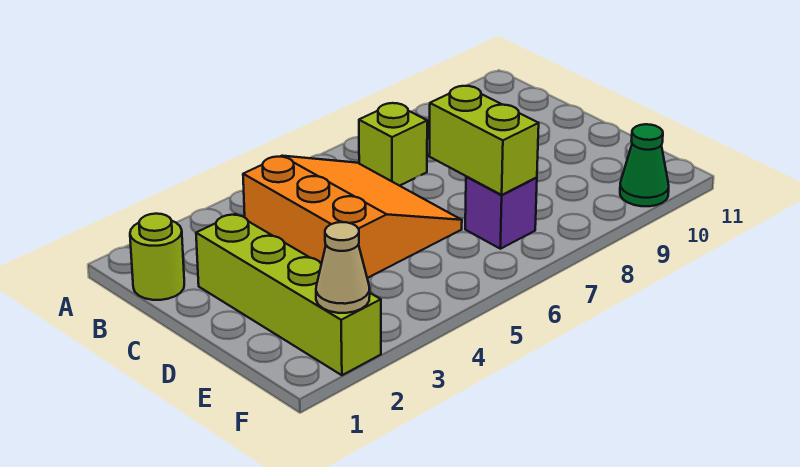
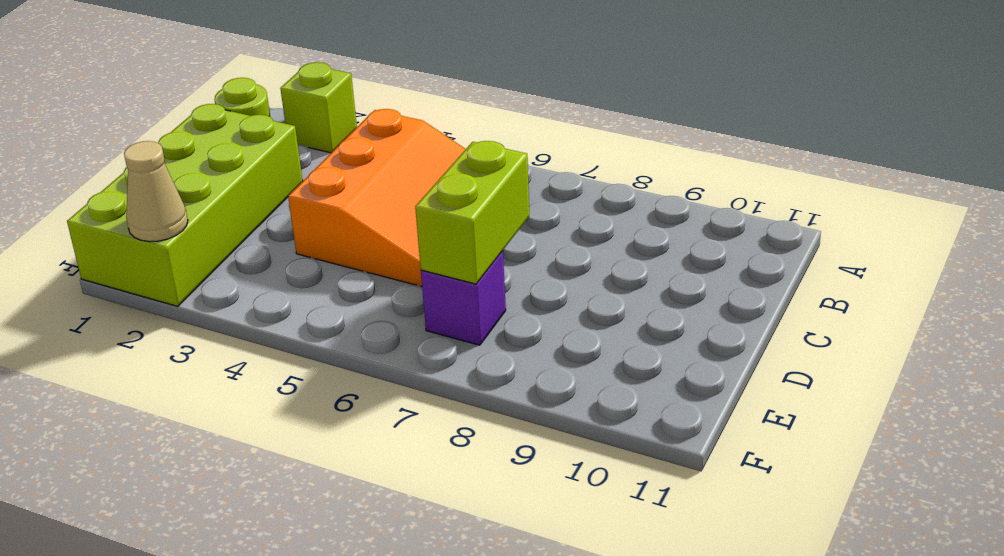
lime brick B7 level 1 -> lime brick A2 level 1
lime brick C2:F2 level 1 -> lime brick C1:F2 level 1
green cone F10 level 1 -> none

